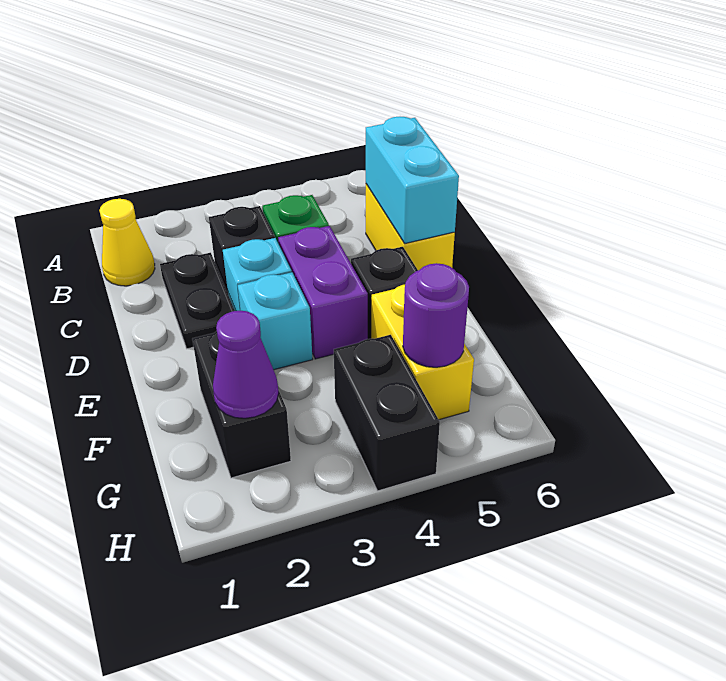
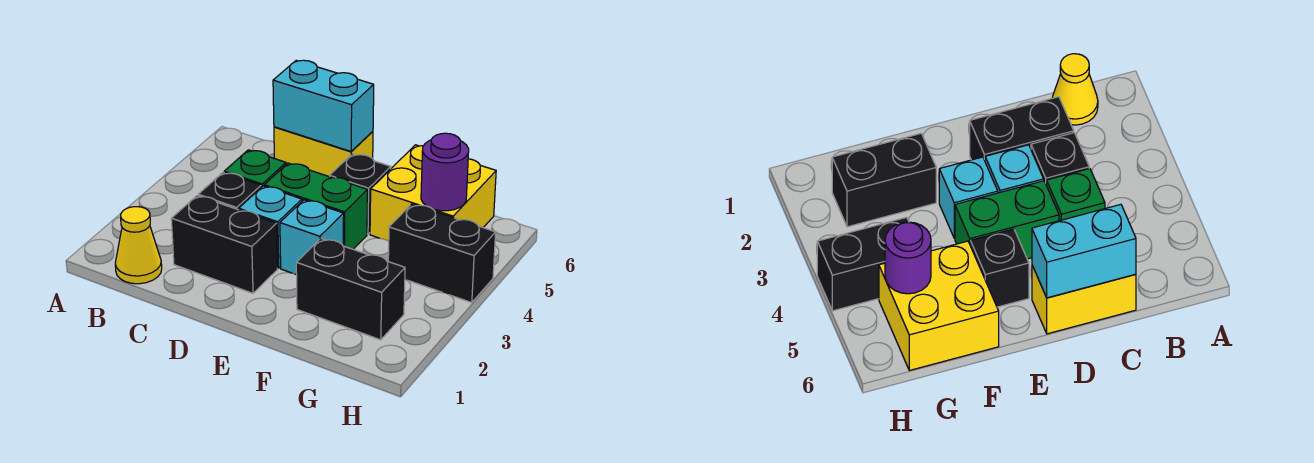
black plate C2:D2 level 1 -> black brick C2:D2 level 1
purple brick D4:E4 level 1 -> green brick D4:E4 level 1
yellow brick F5:G5 level 1 -> yellow brick F5:G6 level 1
purple cone G2 level 2 -> none

